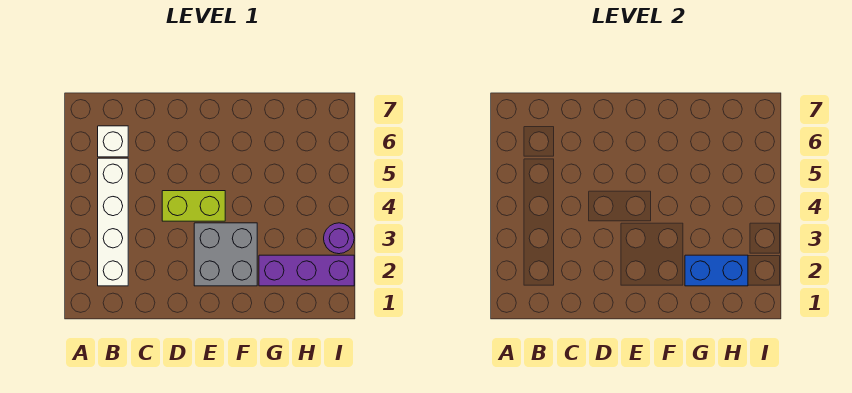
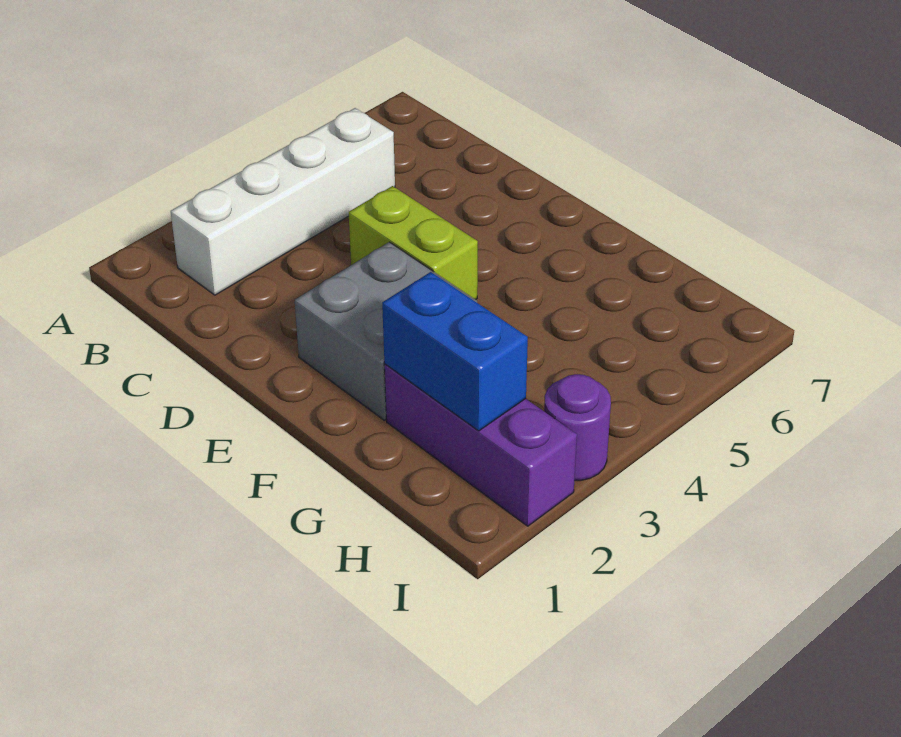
white brick B6 level 1 -> none

